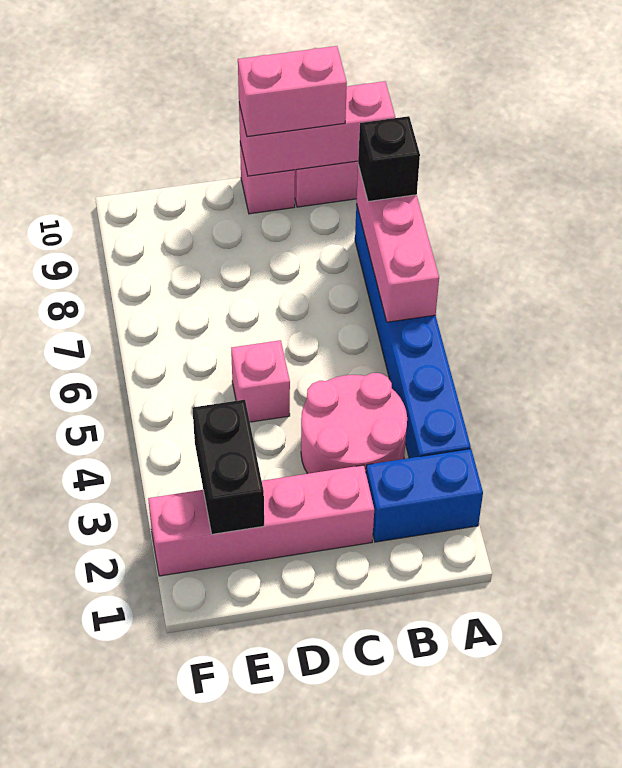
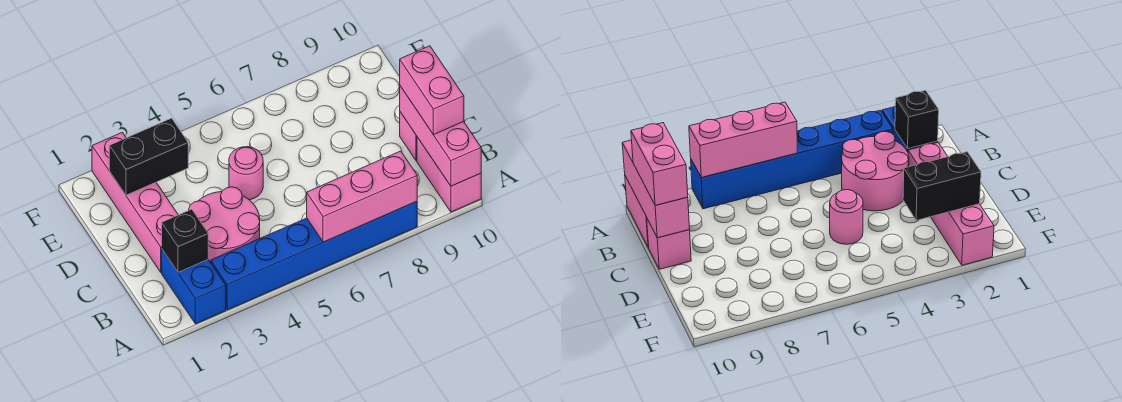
black brick A8 level 3 -> black brick B2 level 2
pink brick D5 level 1 -> pink round brick D5 level 1

